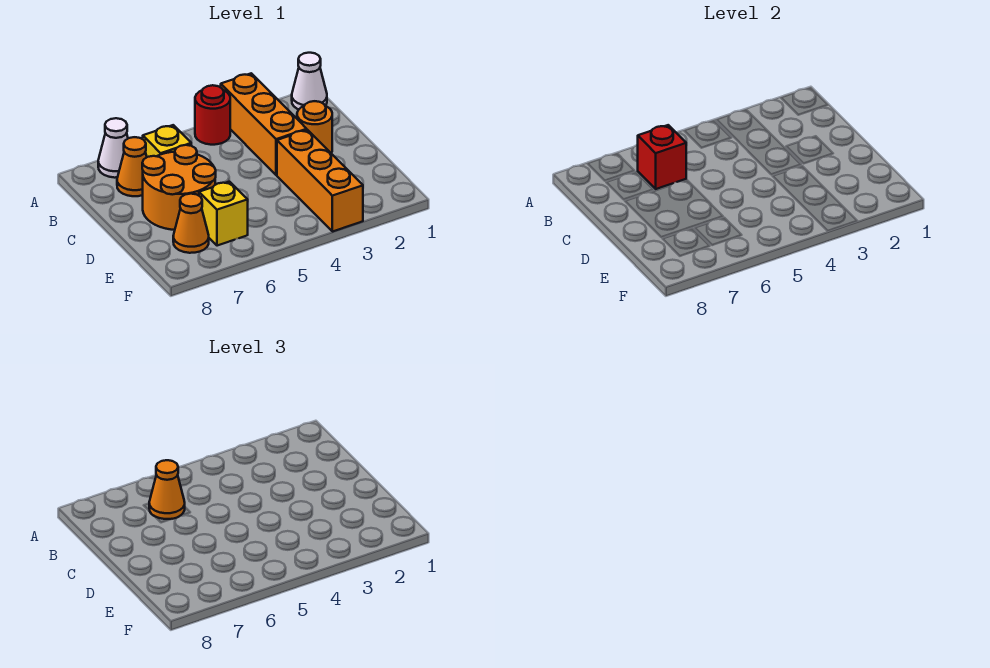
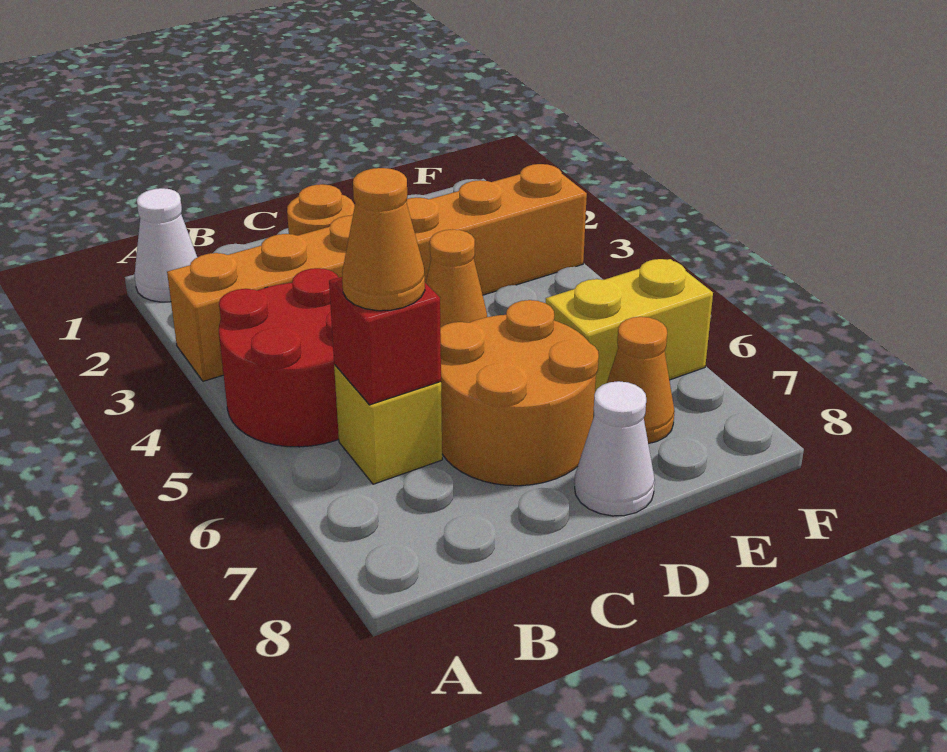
red round brick A4 level 1 -> red round brick A4:B5 level 1
white cone A7 level 1 -> white cone D8 level 1
orange cone B7 level 1 -> orange cone D4 level 1
yellow brick E6 level 1 -> yellow brick E6:F6 level 1

